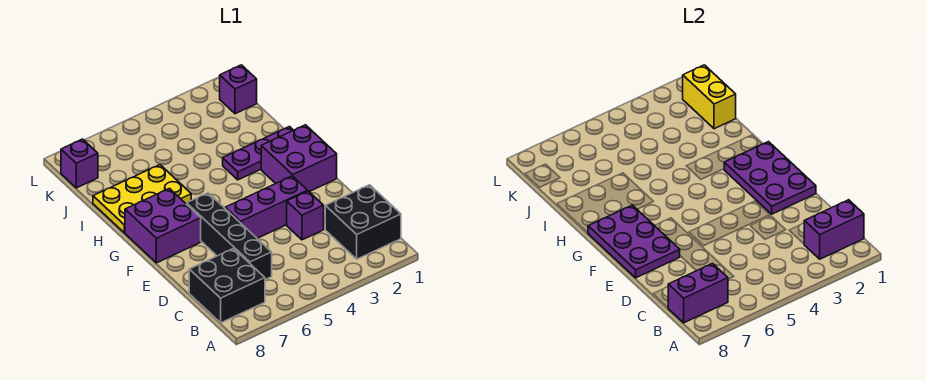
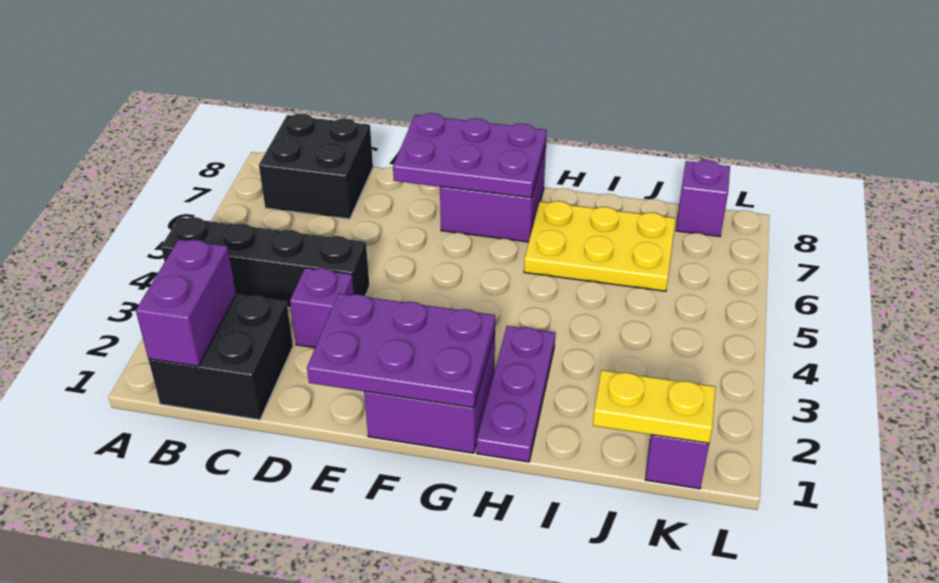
purple brick B7:B8 level 2 -> none
black brick C6:F6 level 1 -> black brick A4:D4 level 1
purple brick E3:E5 level 1 -> none
yellow plate H6:I8 level 1 -> yellow plate H6:J7 level 1
yellow brick J1:K1 level 2 -> yellow plate J1:K1 level 2

